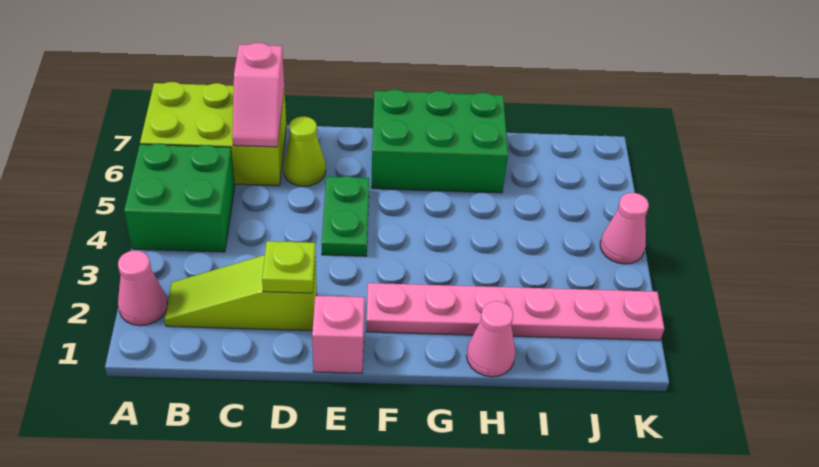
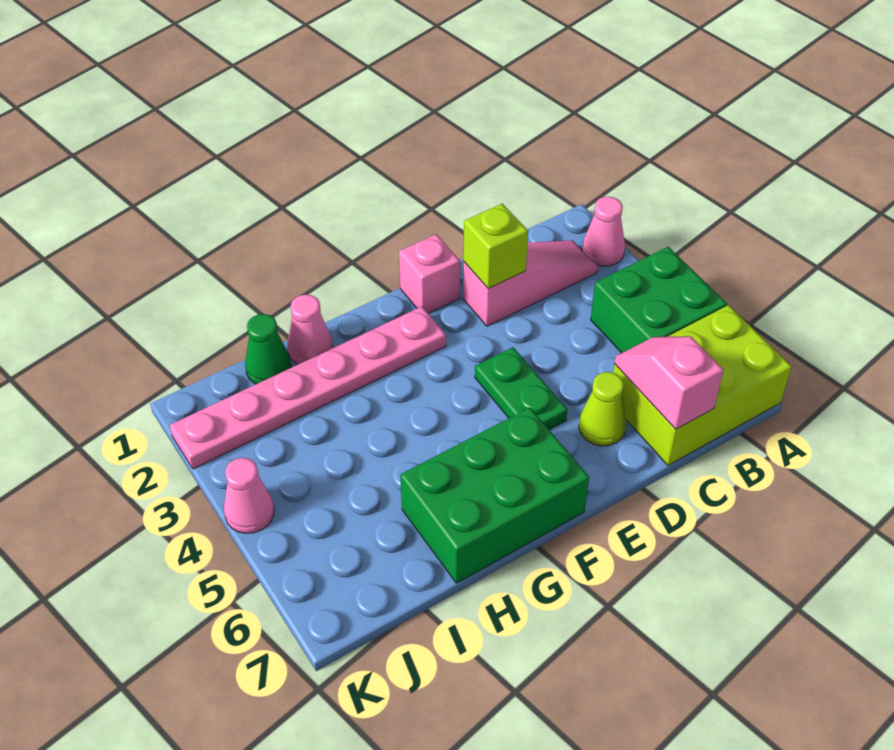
lime slope B2:D2 level 1 top D -> pink slope B2:D2 level 1 top D
lime plate D2 level 2 -> lime brick D2 level 2
none -> green cone I1 level 1

